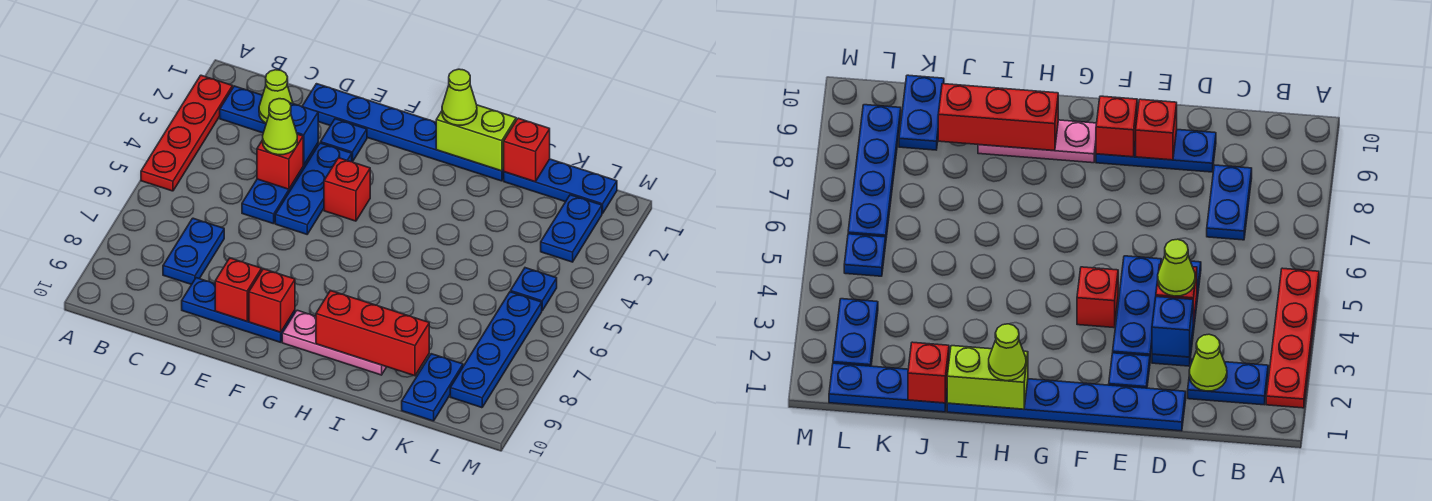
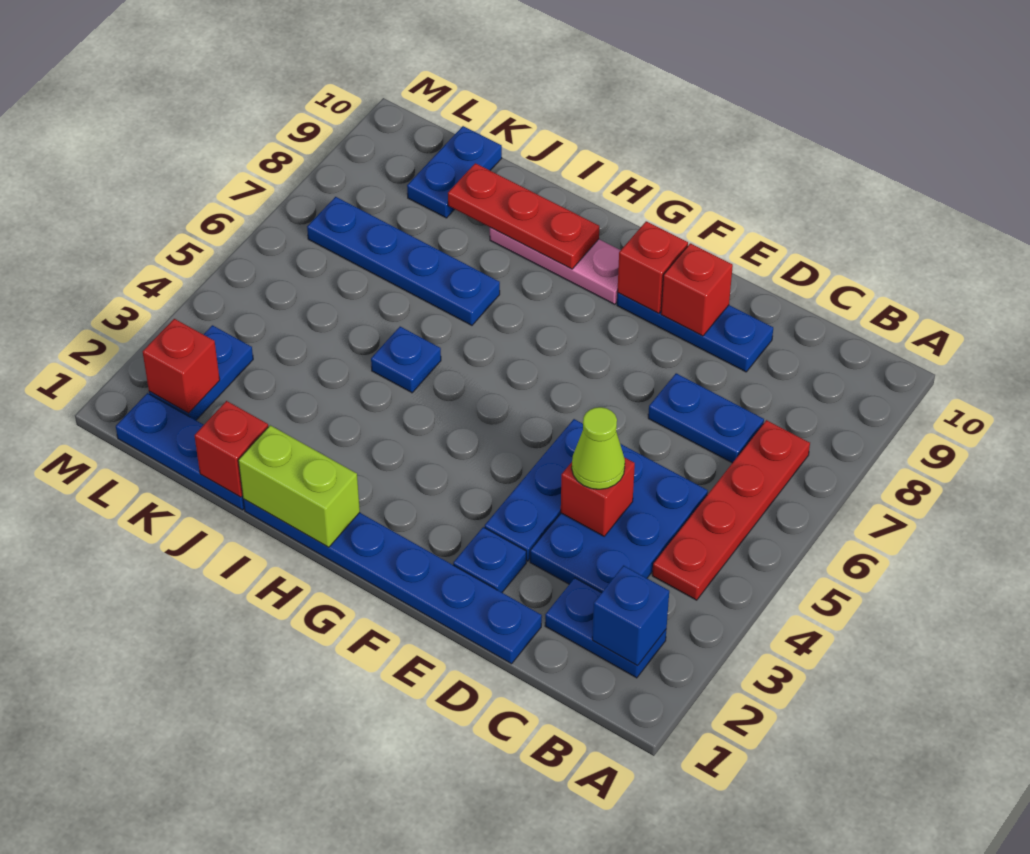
red plate A2:A5 level 1 -> red plate B4:B7 level 1
lime cone C2 level 2 -> none
blue plate C7:C8 level 1 -> blue plate C7:D7 level 1
blue plate D3:D5 level 1 -> blue plate C3:D5 level 1
blue brick D3 level 2 -> blue brick B2 level 2
red brick F4 level 1 -> red brick L2 level 2
lime cone H1 level 3 -> none
red brick H9:J9 level 2 -> red plate H9:J9 level 2
blue plate L5 level 1 -> blue plate I5 level 1
blue plate L6:L9 level 1 -> blue plate I7:L7 level 1

